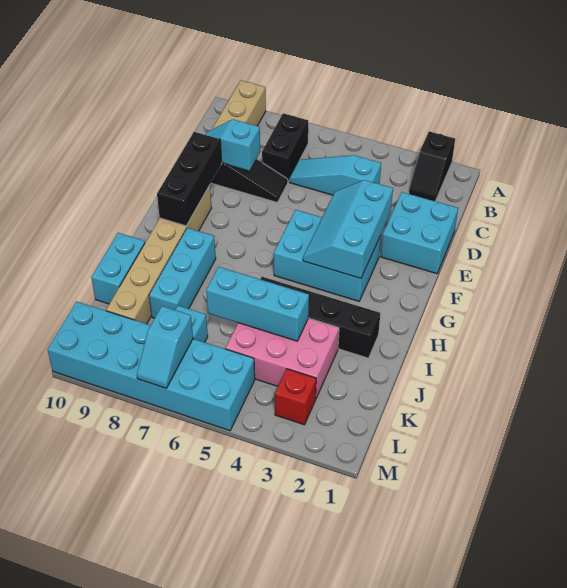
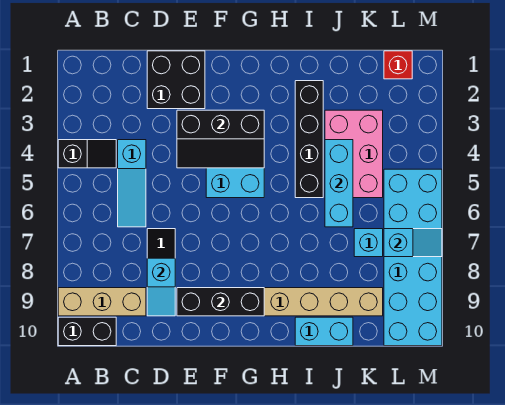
black slope A2:B2 level 1 top A -> black slope A4:B4 level 1 top A
black brick B7:C7 level 1 -> black brick A10:B10 level 1
cyan brick D1:E2 level 1 -> black brick D1:E2 level 1
cyan slope E3:G4 level 2 top 3 -> black slope E3:G4 level 2 top 3
cyan brick H8:J8 level 1 -> none
red brick L3 level 1 -> red brick L1 level 1

